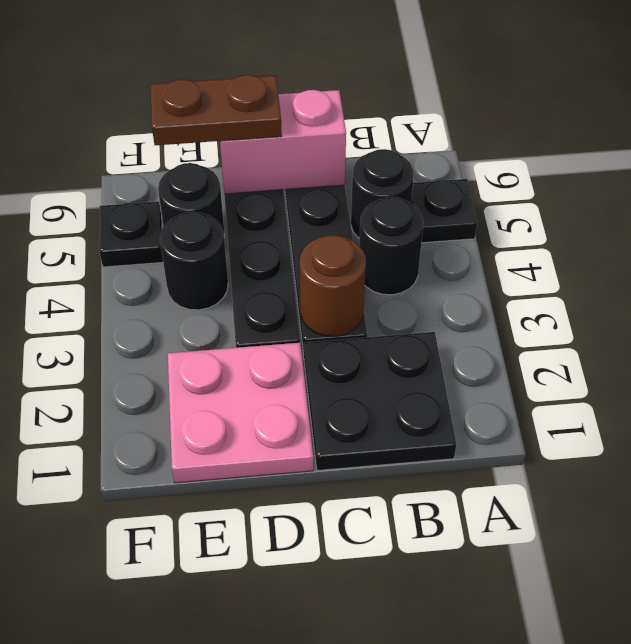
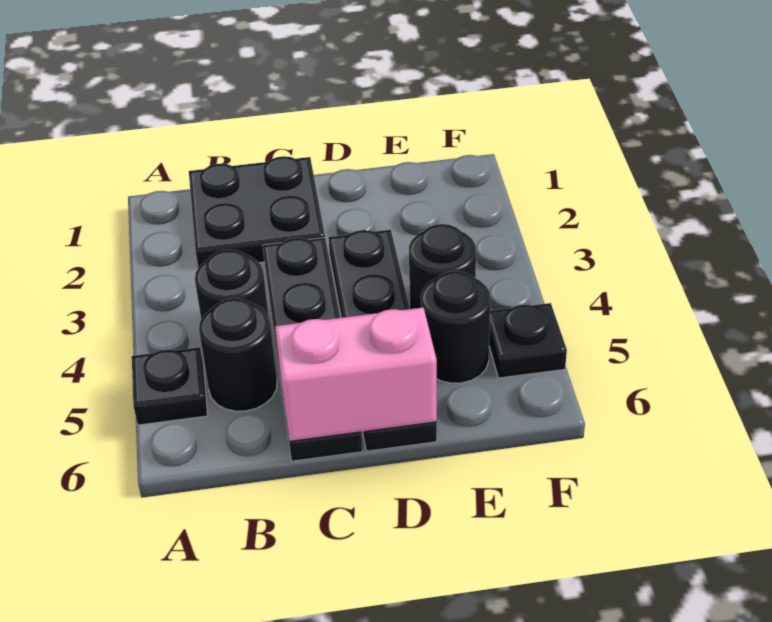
brown round brick C3 level 2 -> none
pink plate D1:E2 level 1 -> none
brown plate D6:E6 level 3 -> none

